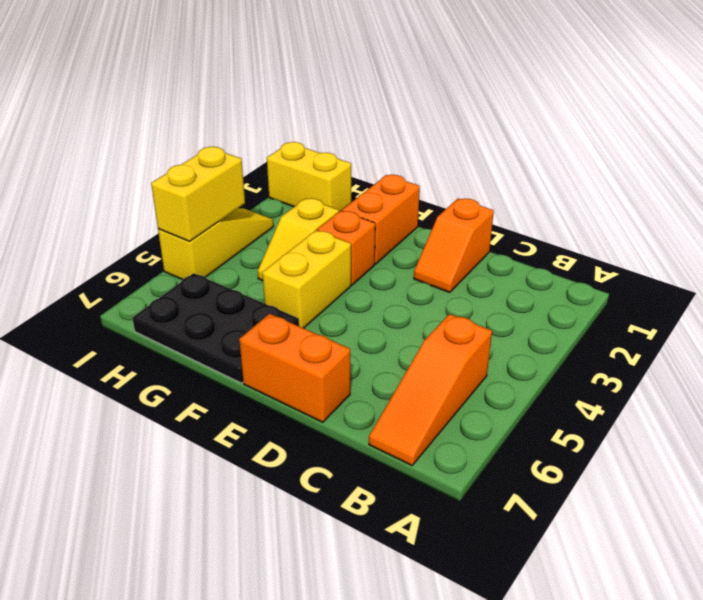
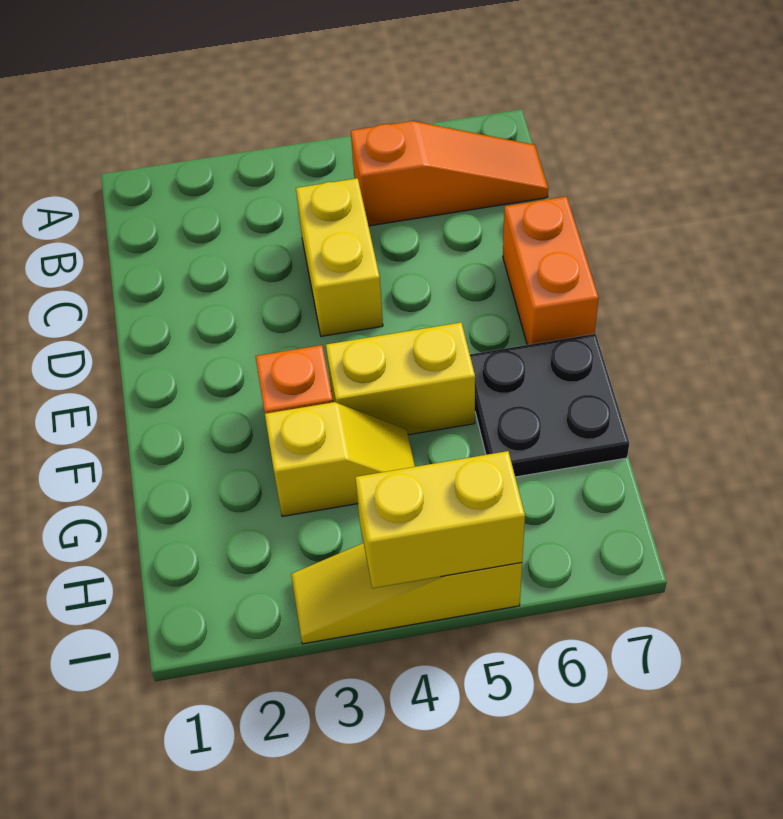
orange slope D1:D2 level 1 top 1 -> none
orange brick F1:F2 level 1 -> none
black plate F6:H7 level 1 -> black plate F6:G7 level 1
yellow brick H1:I1 level 1 -> yellow brick C4:D4 level 1

